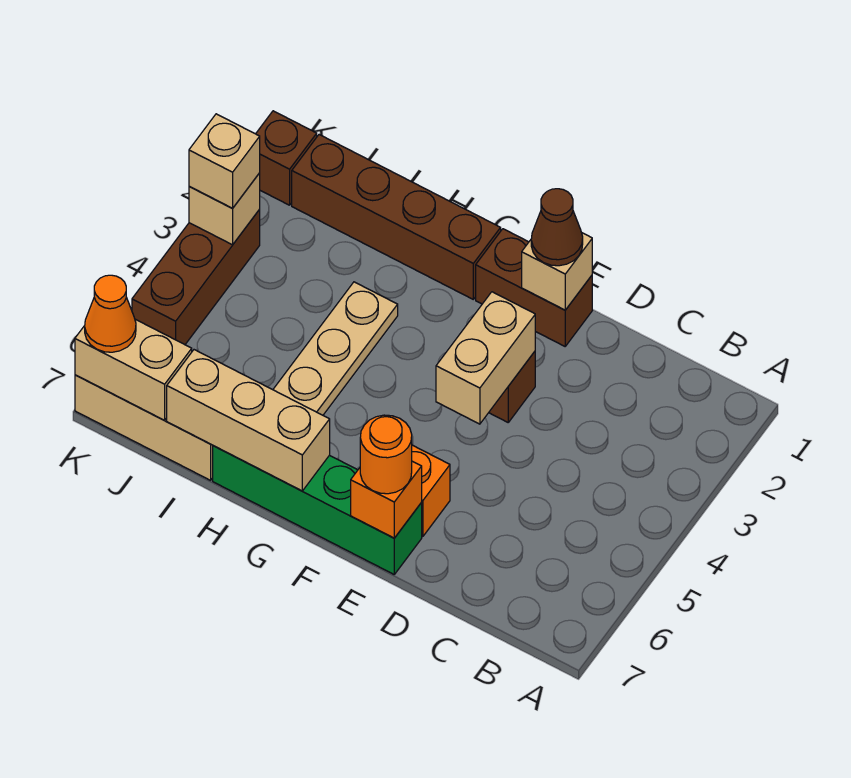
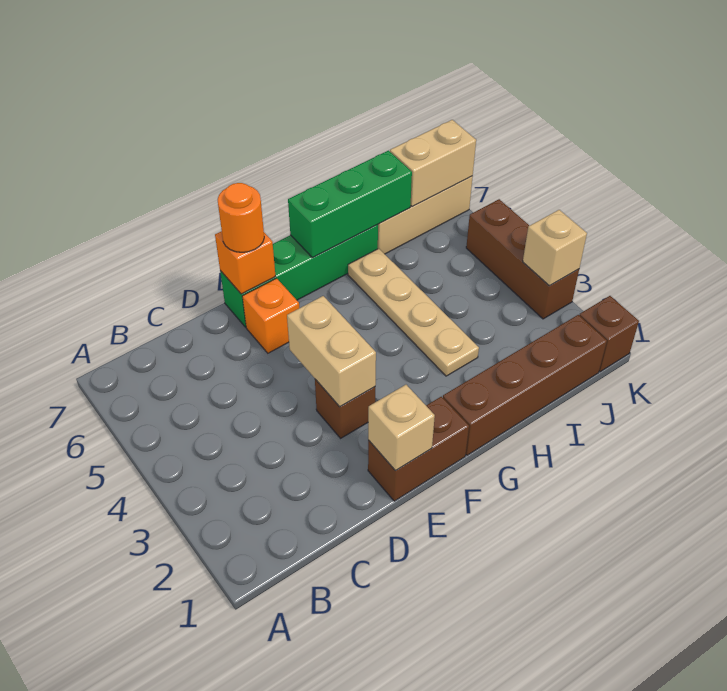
brown cone E1 level 3 -> none
tan brick G7:I7 level 2 -> green brick G7:I7 level 2
tan brick K3 level 3 -> none
orange cone K7 level 3 -> none

